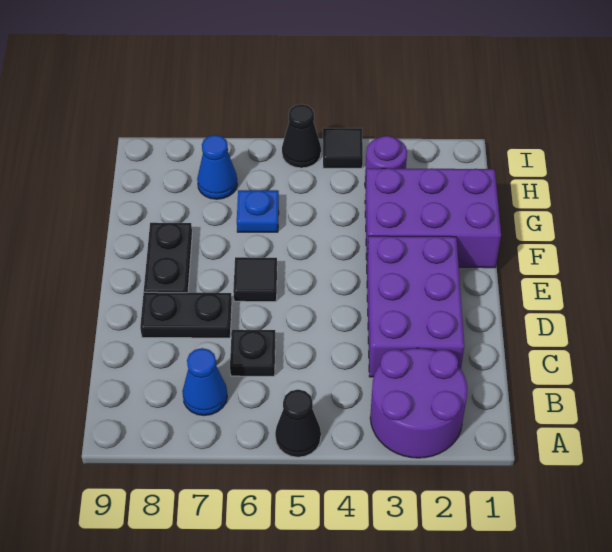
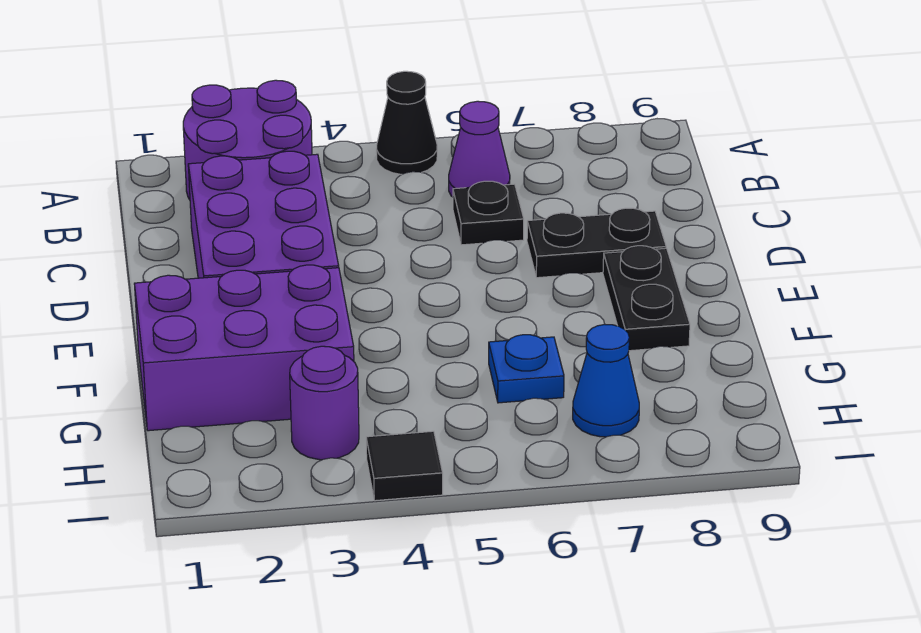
none -> purple cone B6 level 1
blue cone B7 level 1 -> none
black tile E6 level 1 -> none
black cone I5 level 1 -> none

